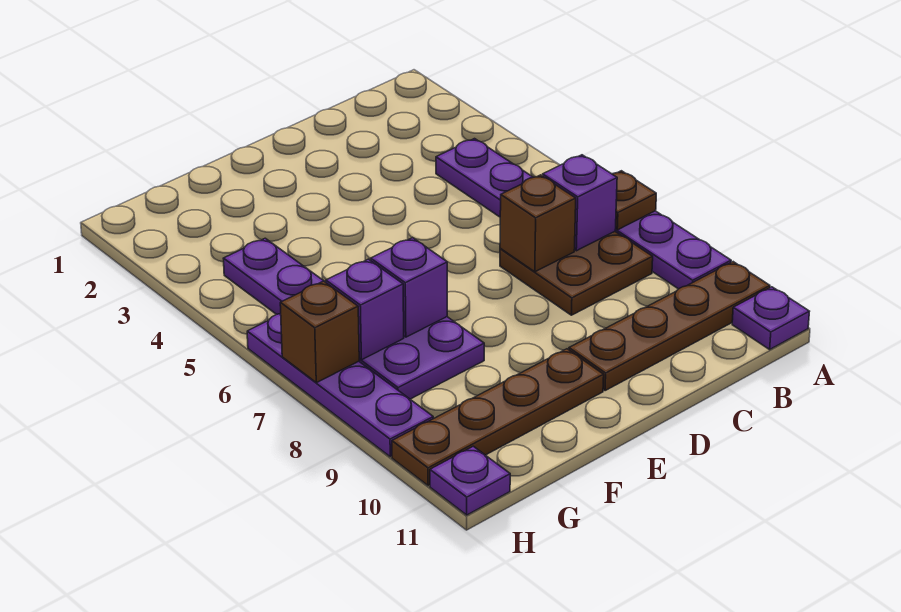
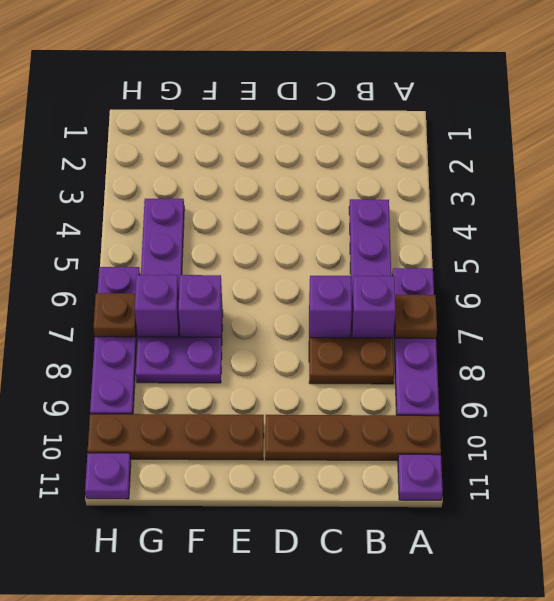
brown brick C7 level 2 -> purple brick C7 level 2
brown brick H7 level 2 -> brown plate H7 level 2

